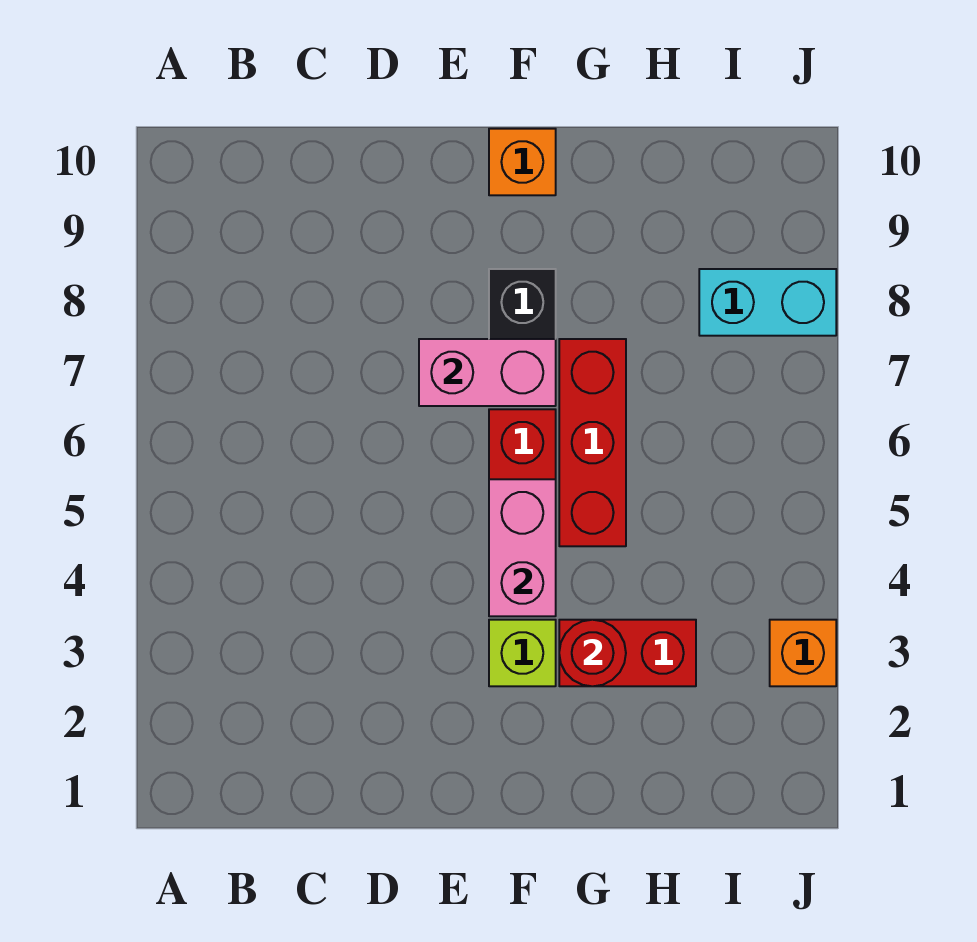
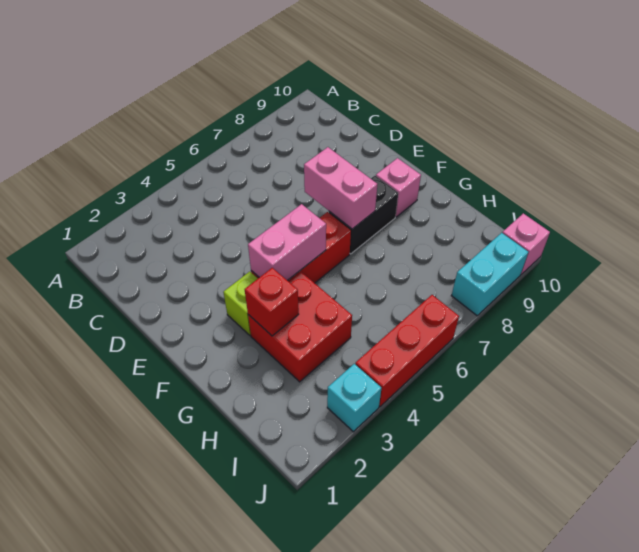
none -> pink brick F9 level 1
orange brick F10 level 1 -> none
red brick G3:H3 level 1 -> red brick G3:H4 level 1
red round brick G3 level 2 -> red brick G3 level 2
red brick G5:G7 level 1 -> red brick J4:J6 level 1
cyan brick I8:J8 level 1 -> cyan brick J8:J9 level 1
orange brick J3 level 1 -> cyan brick J3 level 1
none -> pink brick J10 level 1

